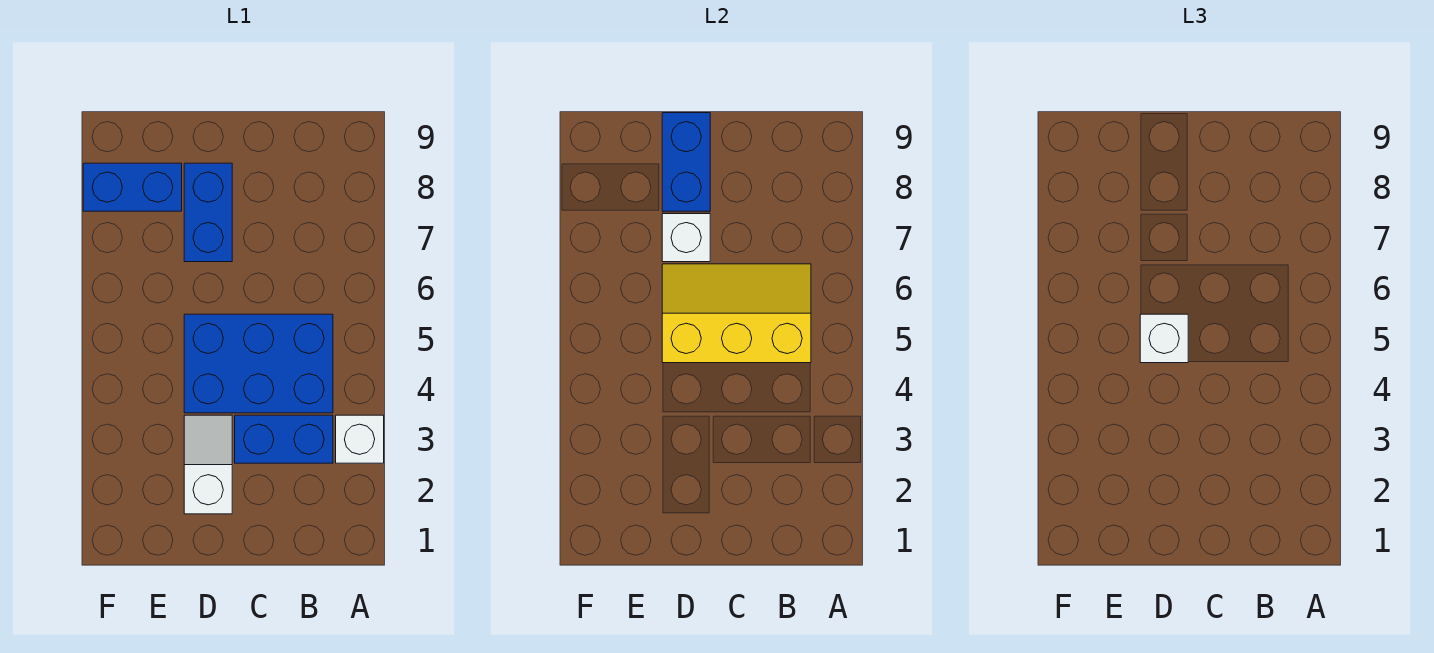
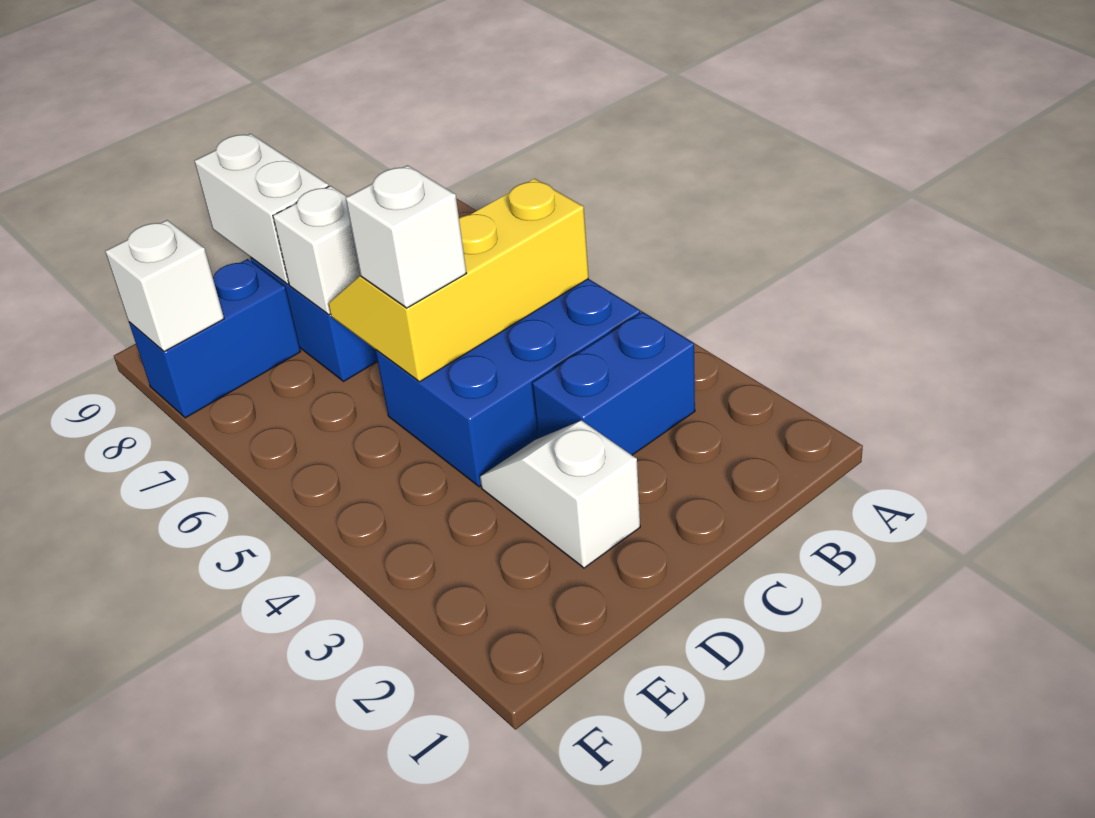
white brick A3 level 1 -> white brick F8 level 2
blue brick D8:D9 level 2 -> white brick D8:D9 level 2

